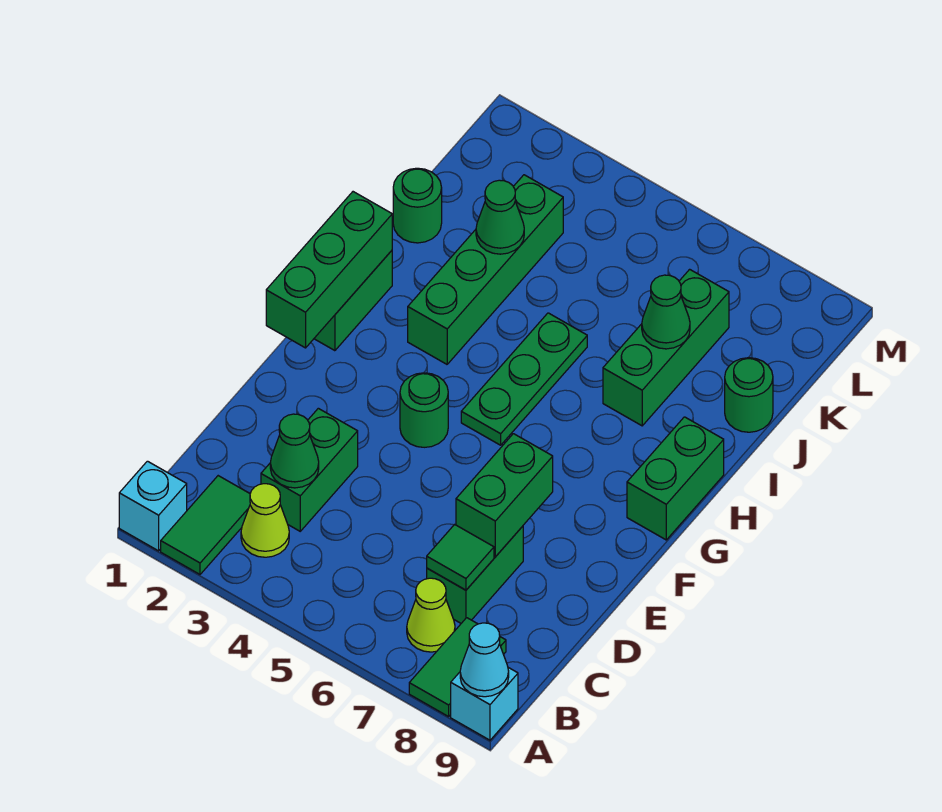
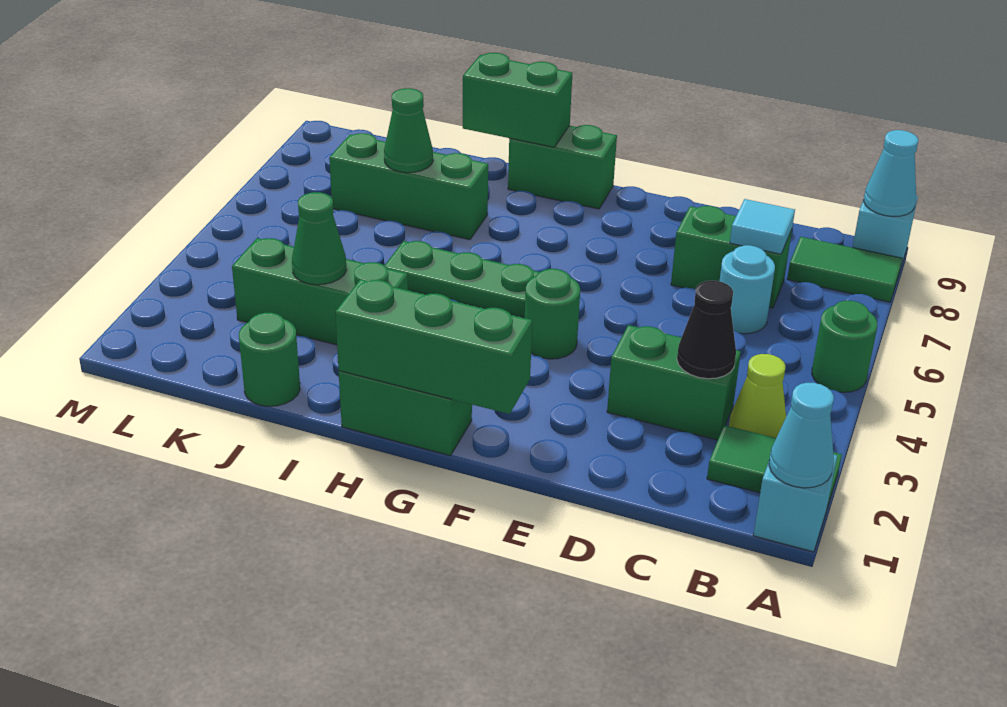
none -> cyan cone A1 level 2
lime cone B7 level 1 -> none
green cone C3 level 2 -> black cone C3 level 2
none -> cyan round brick C6 level 1
green tile C7 level 2 -> cyan tile C7 level 2
green brick D7:E7 level 2 -> green brick H9:I9 level 2
green brick H3:K3 level 1 -> green brick I3:K3 level 1
green round brick J9 level 1 -> green round brick A5 level 1

